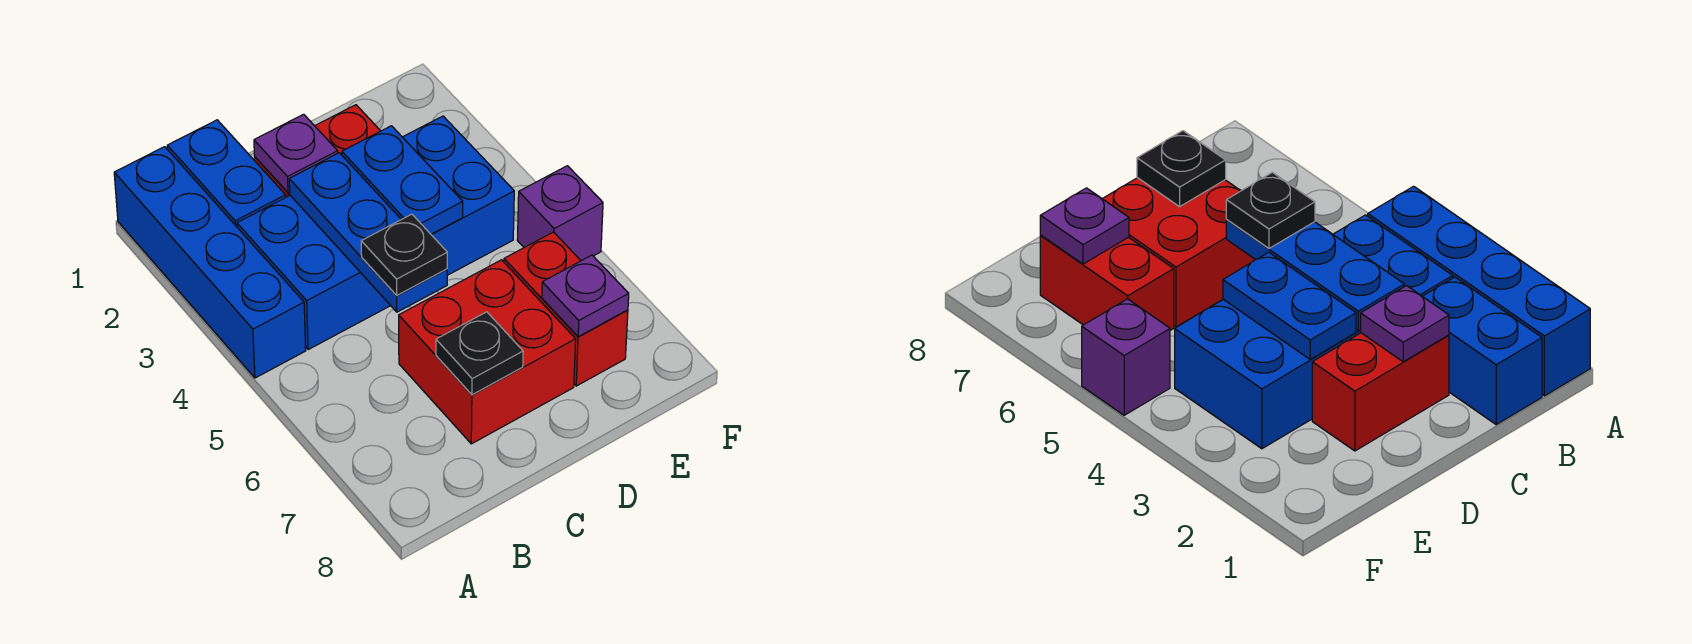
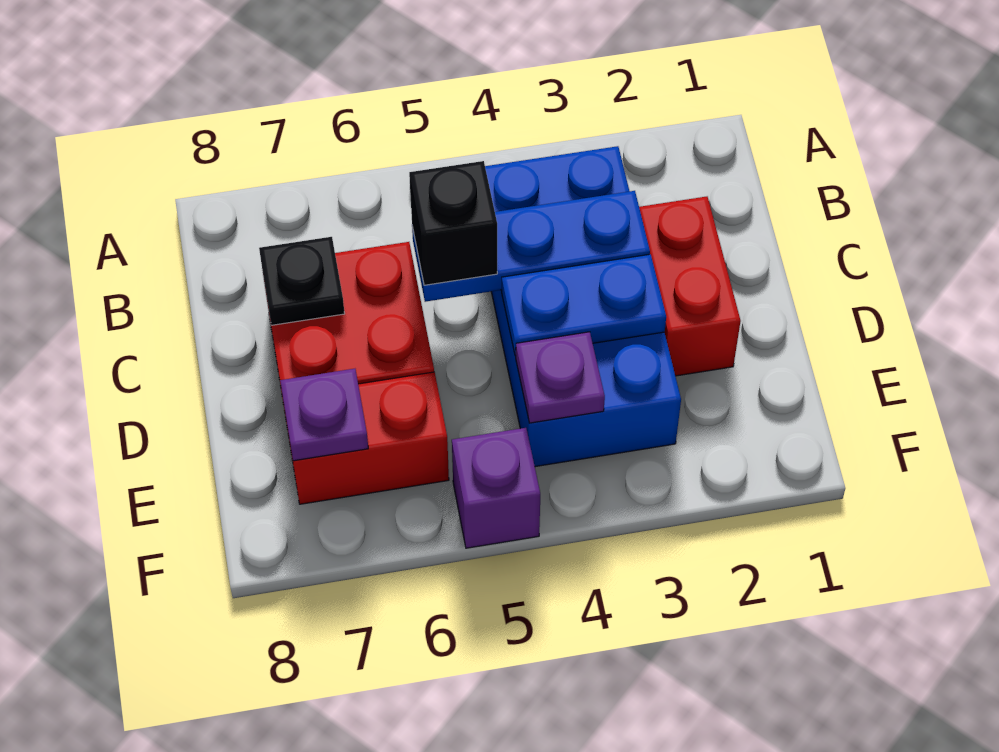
blue brick A1:A4 level 1 -> none
blue brick B1:B2 level 1 -> none
purple plate C2 level 2 -> purple plate E4 level 2
black plate C5 level 3 -> black brick C5 level 3

